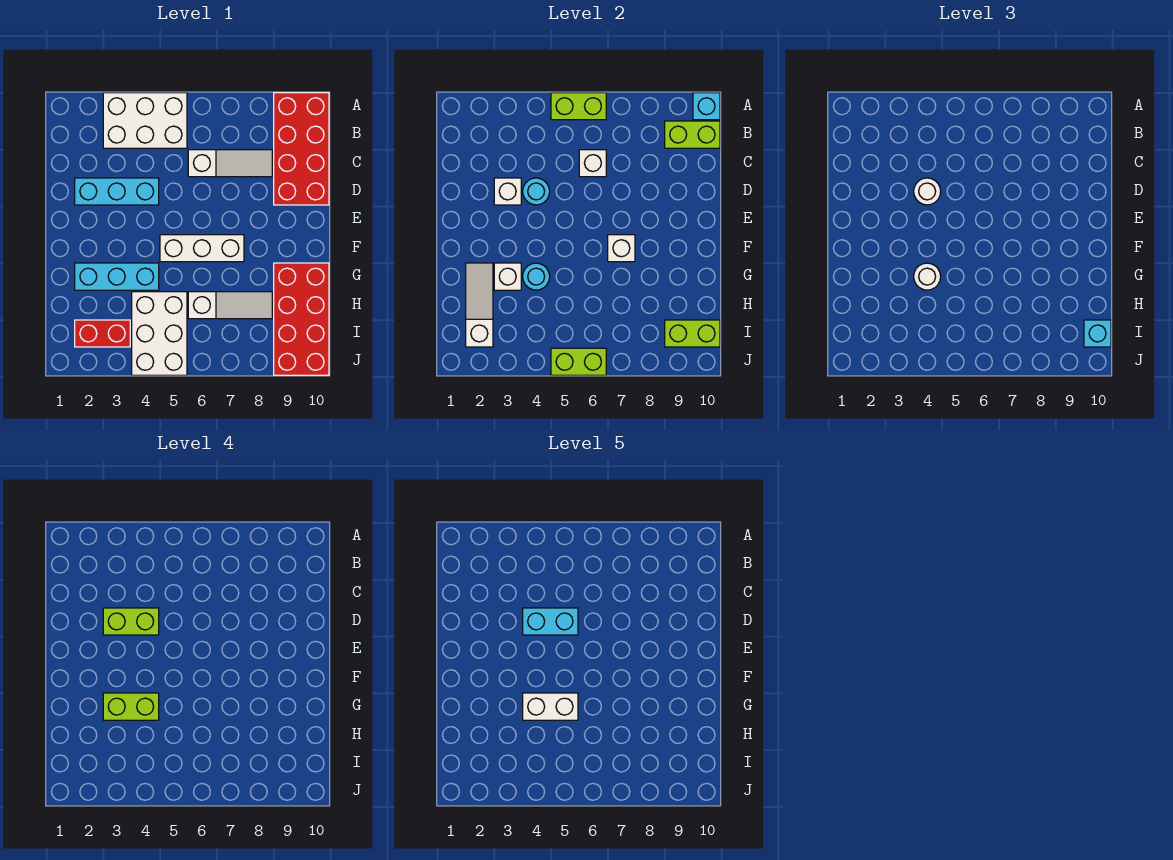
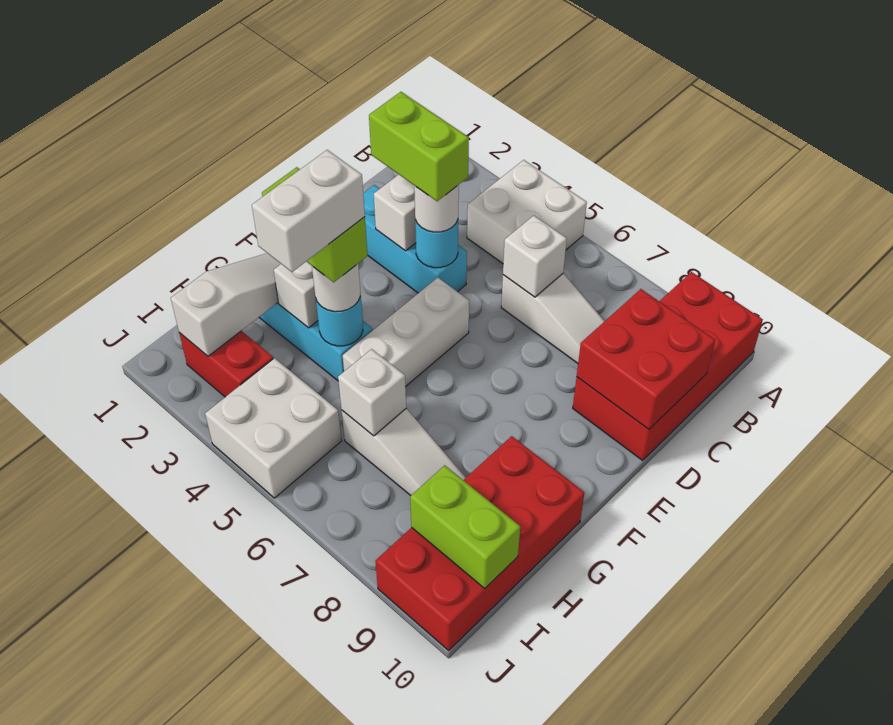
white brick A3:B5 level 1 -> white brick A4:B5 level 1
lime brick A5:A6 level 2 -> none
cyan brick A10 level 2 -> none
lime brick B9:B10 level 2 -> none
none -> red brick C9:D10 level 2
cyan brick D4:D5 level 5 -> none
white brick F5:F7 level 1 -> white brick E5:G5 level 1
white brick F7 level 2 -> white brick H6 level 2
white brick G4:G5 level 5 -> white brick G4:H4 level 5
white brick H4:J5 level 1 -> white brick I4:J5 level 1
cyan brick I10 level 3 -> none
lime brick J5:J6 level 2 -> none

